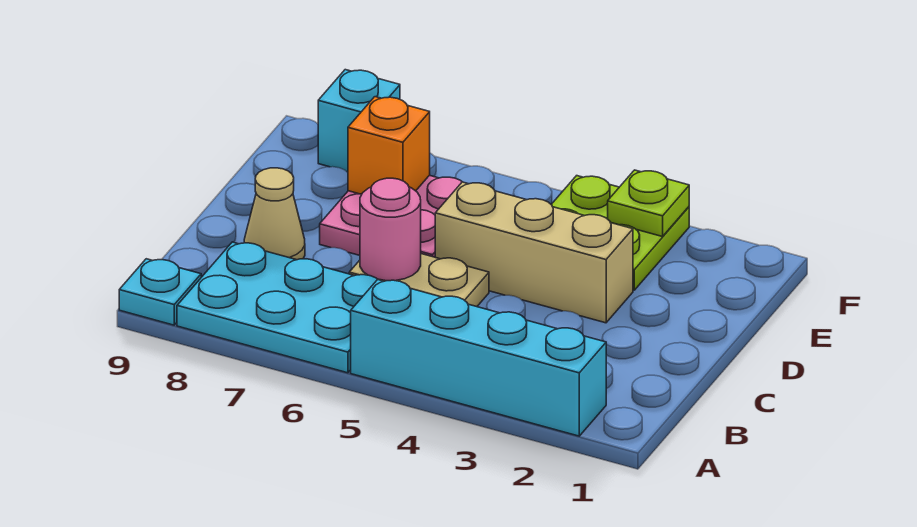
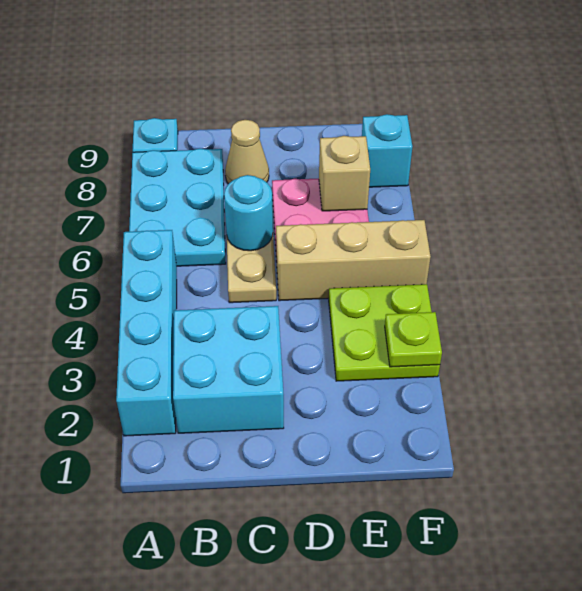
none -> cyan brick B2:C3 level 1
pink round brick C6 level 2 -> cyan round brick C6 level 2
tan brick D3:D5 level 1 -> tan brick D5:F5 level 1
orange brick E7 level 2 -> tan brick E7 level 2

